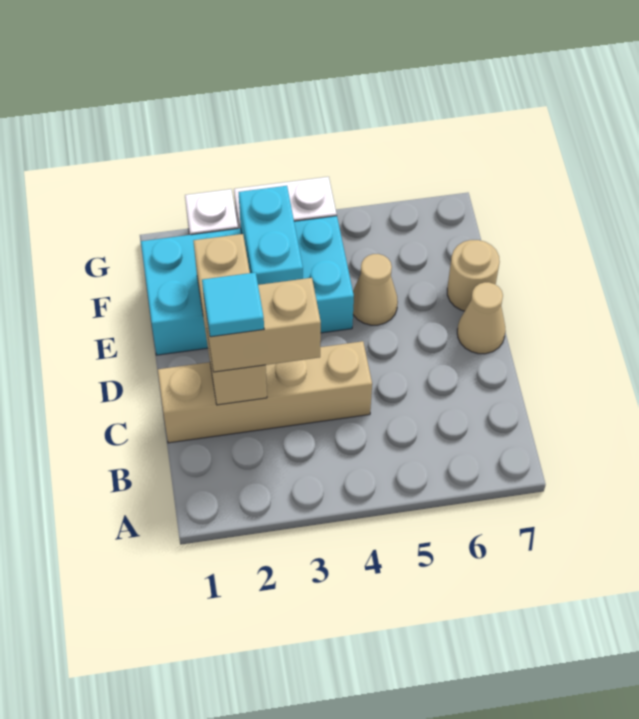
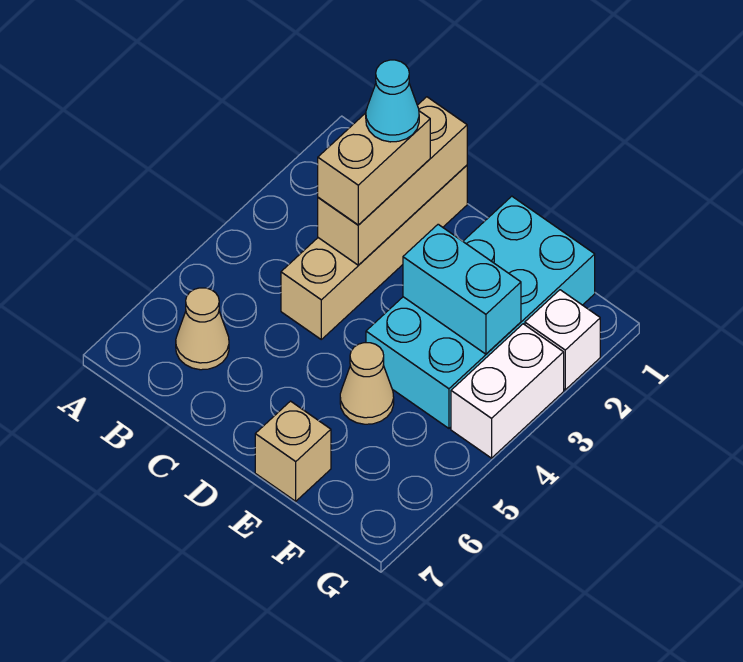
tan brick C2:E2 level 2 -> tan brick C1:C3 level 2
cyan tile C2 level 4 -> cyan cone C2 level 4
tan cone D7 level 1 -> tan cone B6 level 1
tan round brick E7 level 1 -> tan brick E7 level 1

